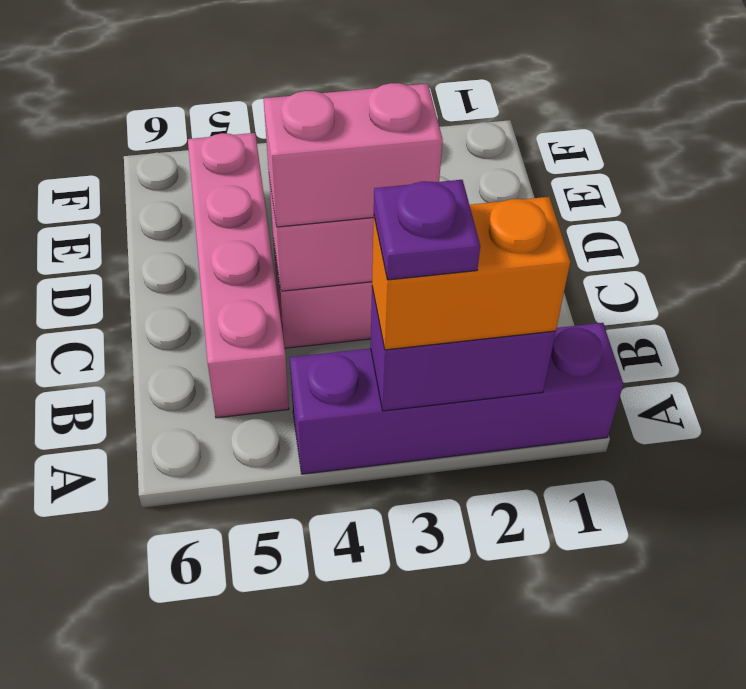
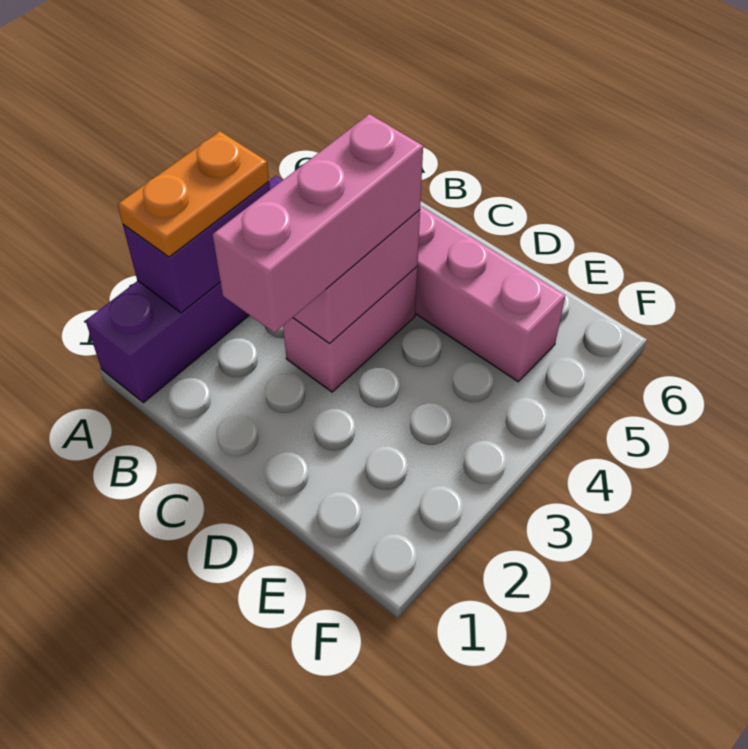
orange brick A2:A3 level 3 -> orange plate A2:A3 level 3
purple plate A3 level 4 -> none
pink brick C3:C4 level 3 -> pink brick C2:C4 level 3

